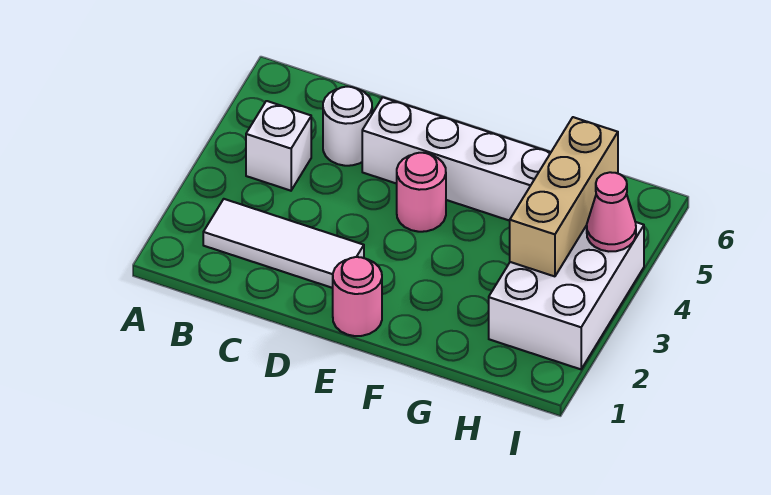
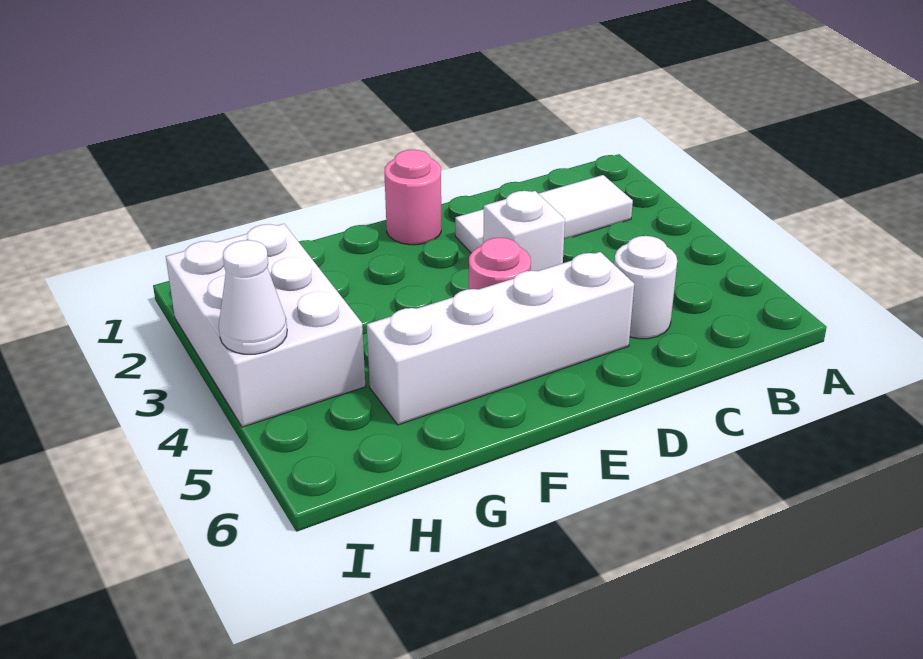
white brick B4 level 1 -> white brick D3 level 1
tan brick H3:H5 level 2 -> none
pink cone I4 level 2 -> white cone I4 level 2

